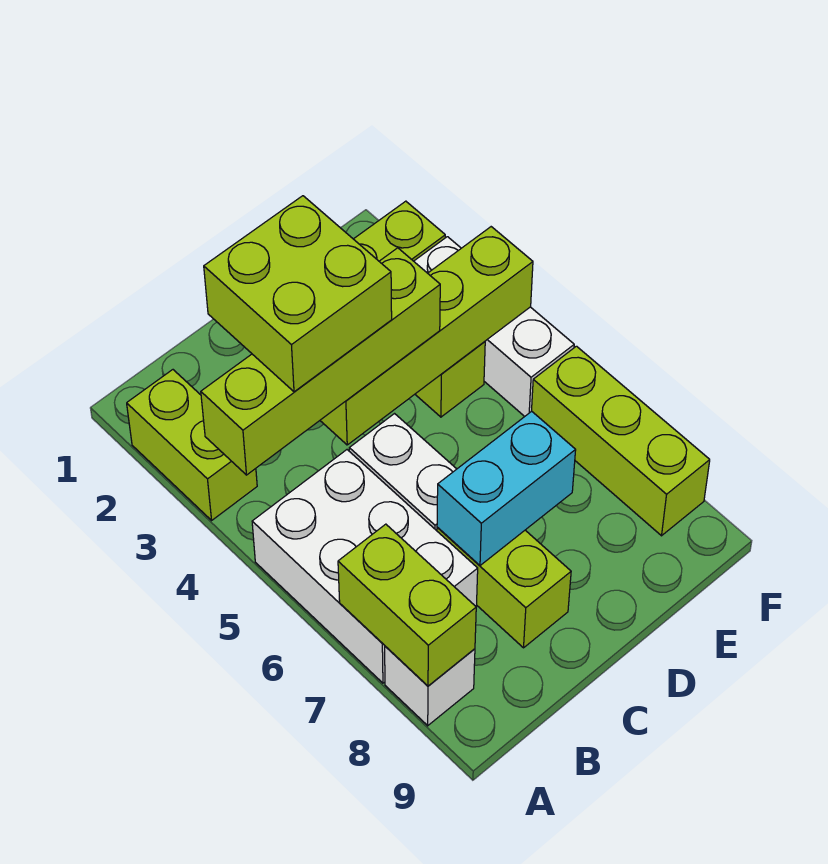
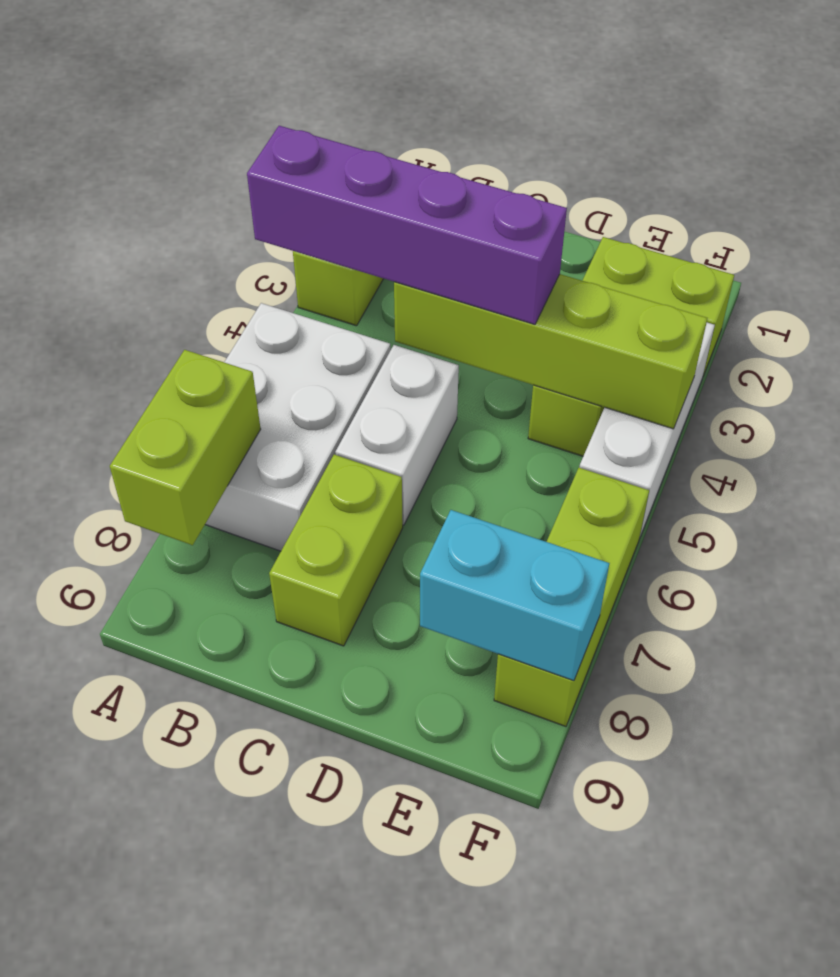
lime brick A4:D4 level 3 -> purple brick A4:D4 level 3
white brick A8 level 1 -> none
lime brick B3:C4 level 4 -> none
cyan brick C7:D7 level 2 -> cyan brick E8:F8 level 2

